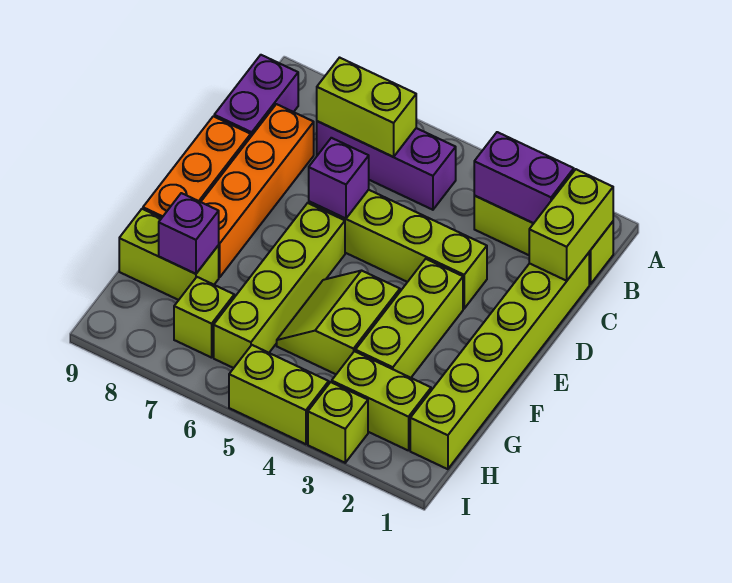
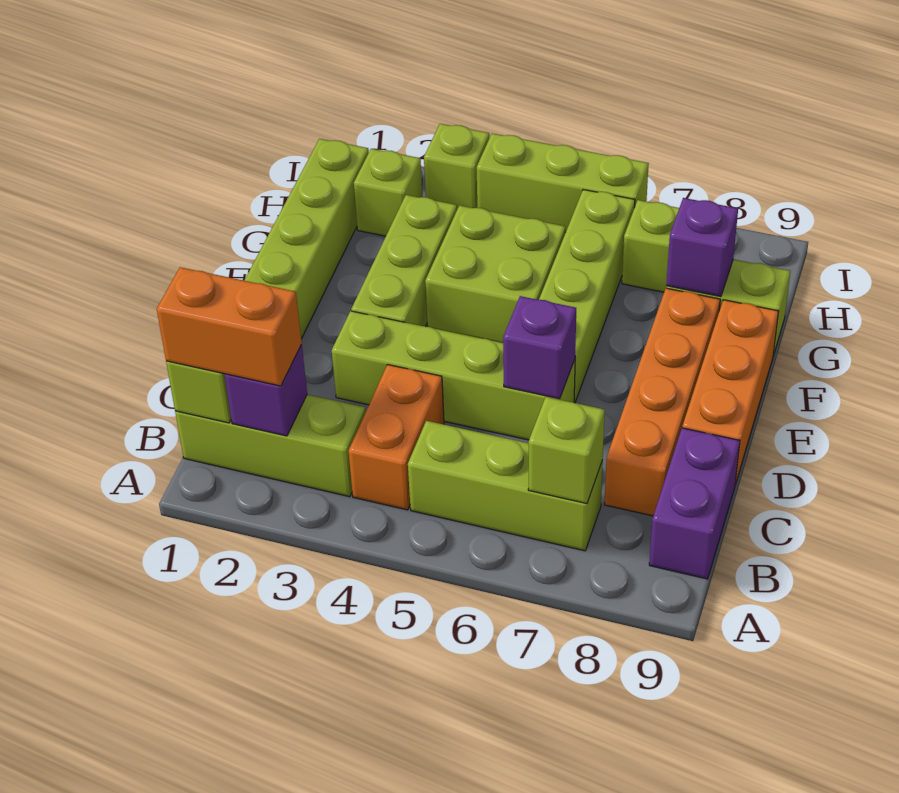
none -> orange brick B1:B2 level 3
purple brick B2:B3 level 2 -> purple brick B2 level 2
none -> orange brick B4:C4 level 1
purple brick B5:B7 level 1 -> lime brick B5:B7 level 1
lime brick B6:B7 level 2 -> lime brick B7 level 2
lime slope F4:G5 level 1 top 4 -> lime brick F4:G5 level 1
lime brick H2:H3 level 1 -> lime brick H2 level 1
lime brick I4:I5 level 1 -> lime brick I4:I6 level 1

